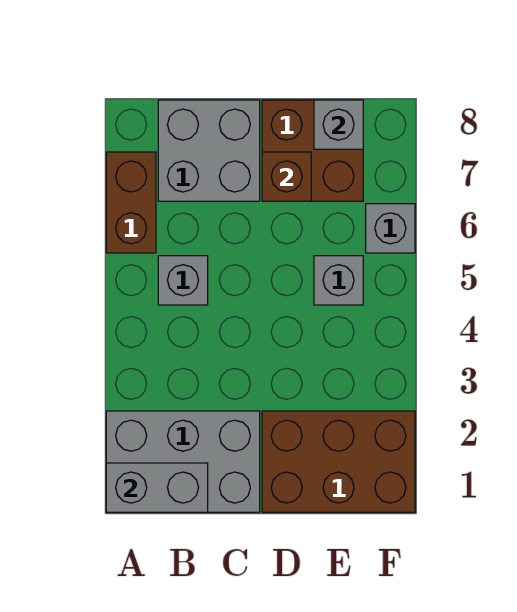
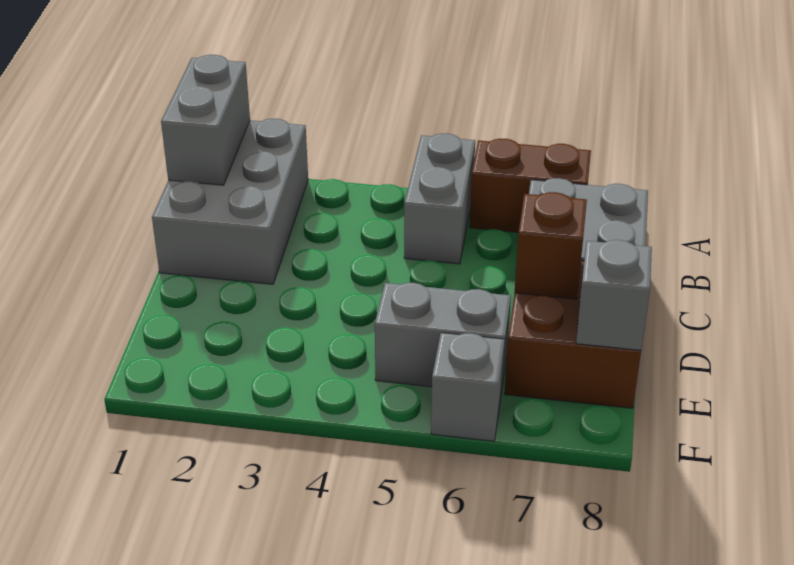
grey brick B5 level 1 -> grey brick A5:B5 level 1
brown brick D1:F2 level 1 -> none
grey brick E5 level 1 -> grey brick E5:E6 level 1

